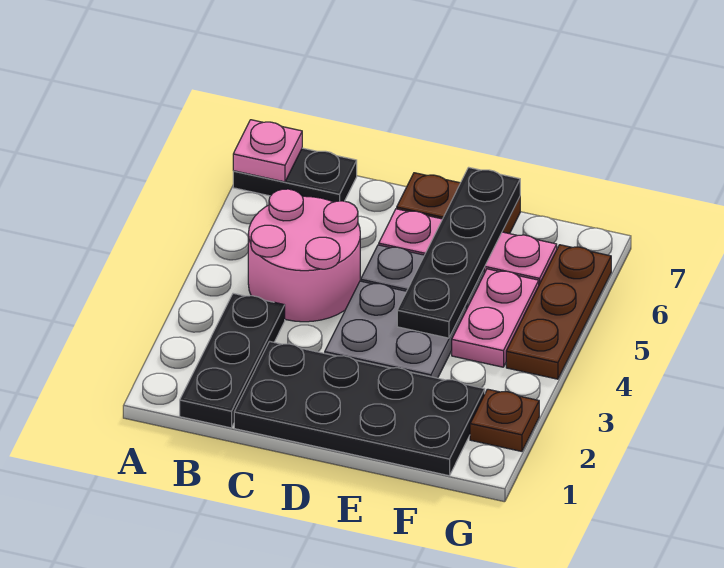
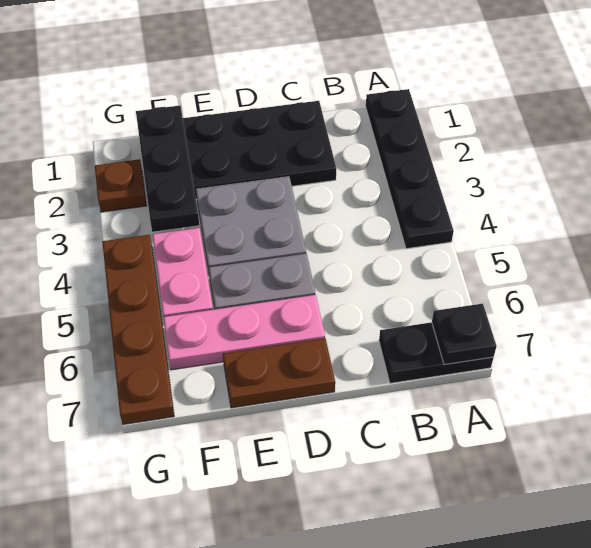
pink plate A7 level 2 -> black plate A7 level 2
black plate B1:B3 level 1 -> black plate F1:F3 level 2
pink round brick B4:C5 level 1 -> none
black plate E4:E7 level 2 -> black plate A1:A4 level 1
brown plate G4:G6 level 1 -> brown plate G4:G7 level 1

